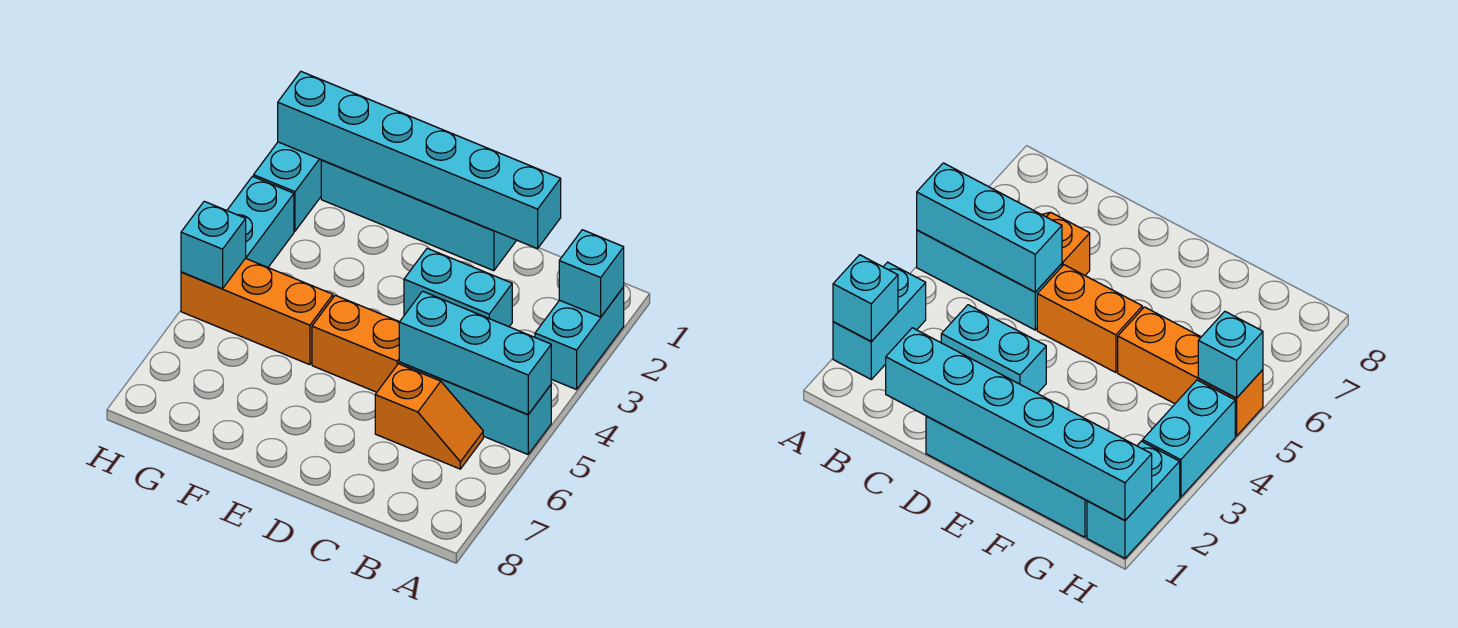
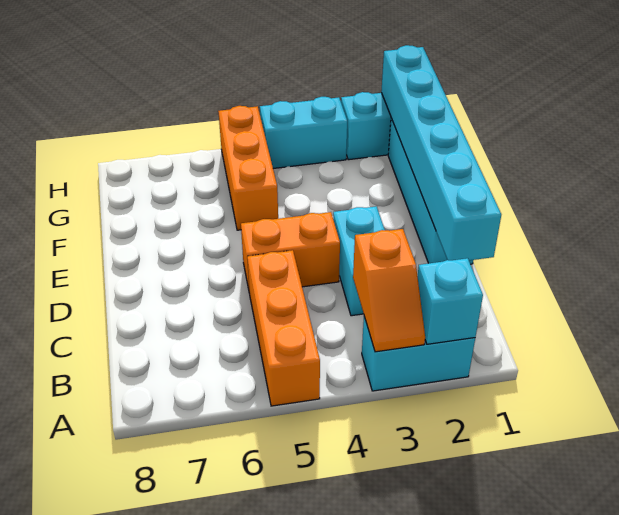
cyan brick A5:C5 level 1 -> orange brick A5:C5 level 1
cyan brick A5:C5 level 2 -> none
orange slope B6:C6 level 1 top C -> orange slope A3:B3 level 2 top B
orange brick D5:E5 level 1 -> orange brick D4:D5 level 1
cyan brick H5 level 2 -> none

